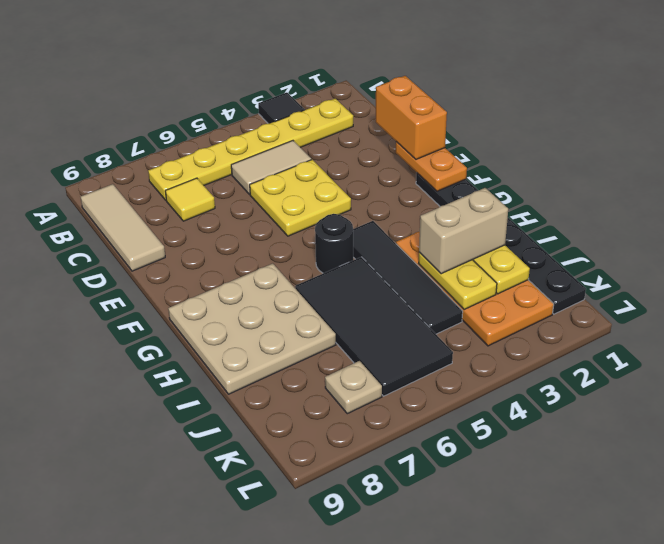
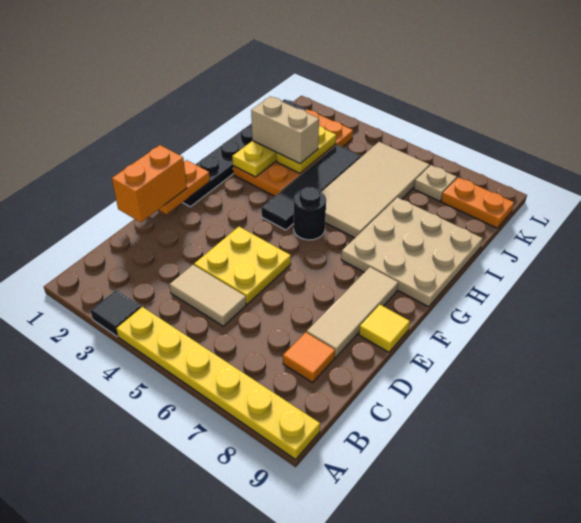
yellow plate B2:B7 level 1 -> yellow plate A4:A9 level 1
tan tile B9:D9 level 1 -> tan tile D8:F8 level 1
yellow tile C7 level 1 -> yellow tile E9 level 1
none -> orange tile C8 level 1
black tile H5:K6 level 1 -> tan tile H5:K6 level 1
none -> orange plate K8:K9 level 1

